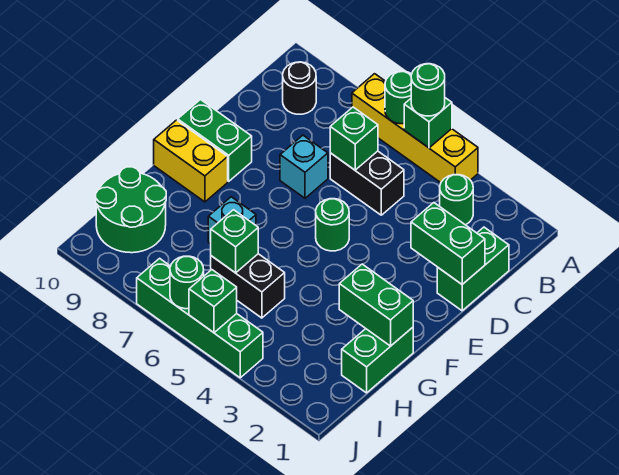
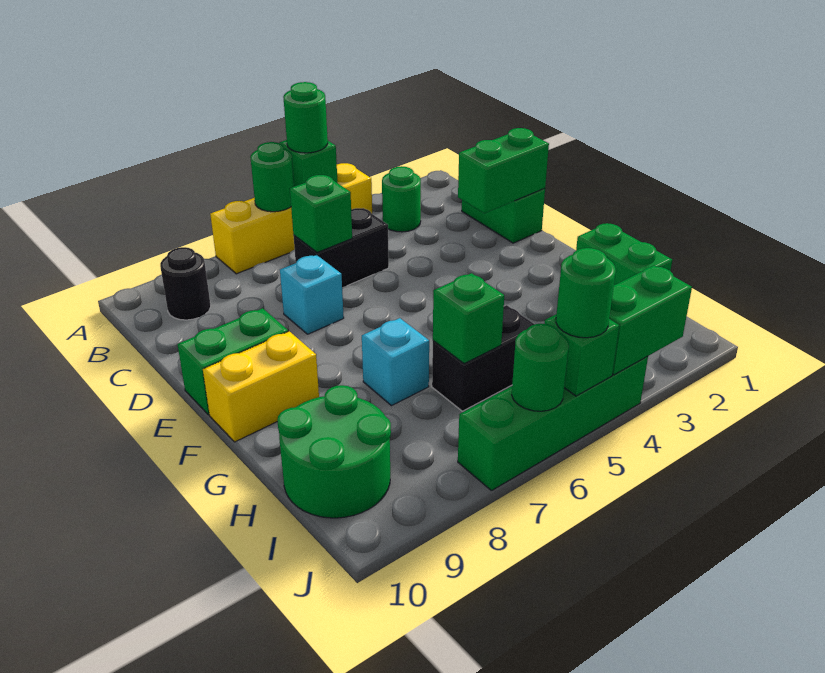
green round brick E5 level 1 -> green round brick J5 level 3
green brick G1:G2 level 2 -> green brick J3:J4 level 2

